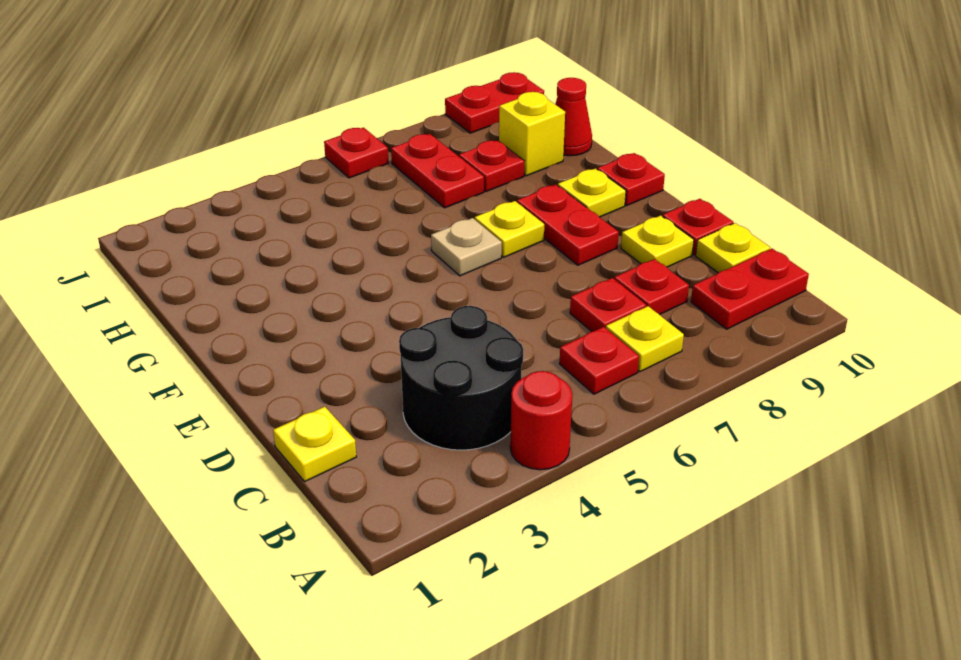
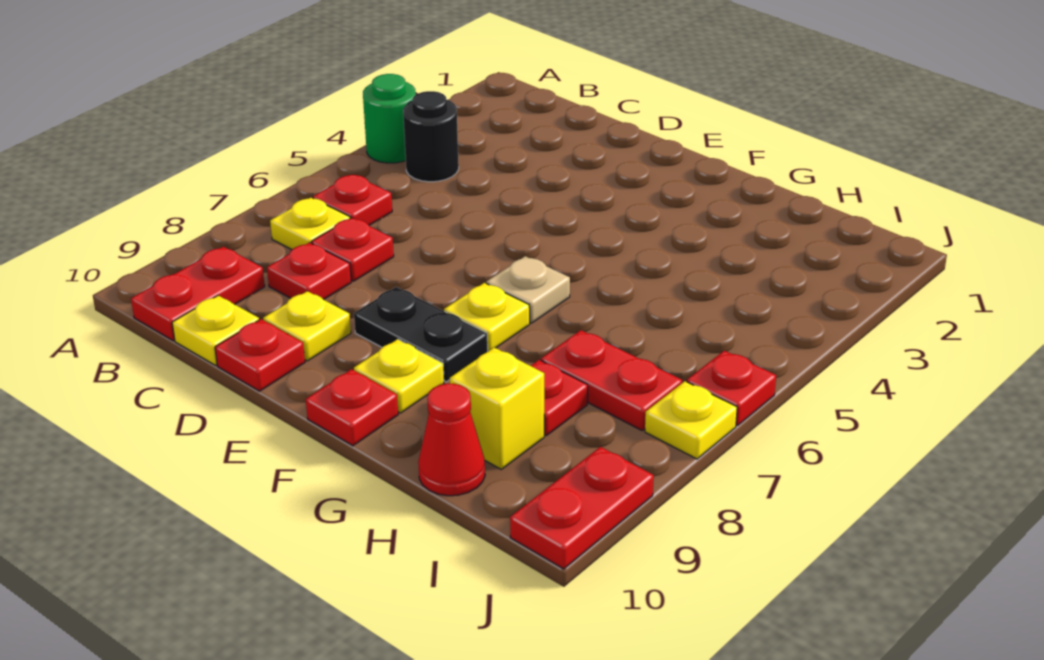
red round brick A4 level 1 -> green round brick A4 level 1
black round brick B3:C4 level 1 -> black round brick B4 level 1
yellow plate C1 level 1 -> yellow plate J7 level 1
red plate E8:F8 level 1 -> black plate E8:F8 level 1

